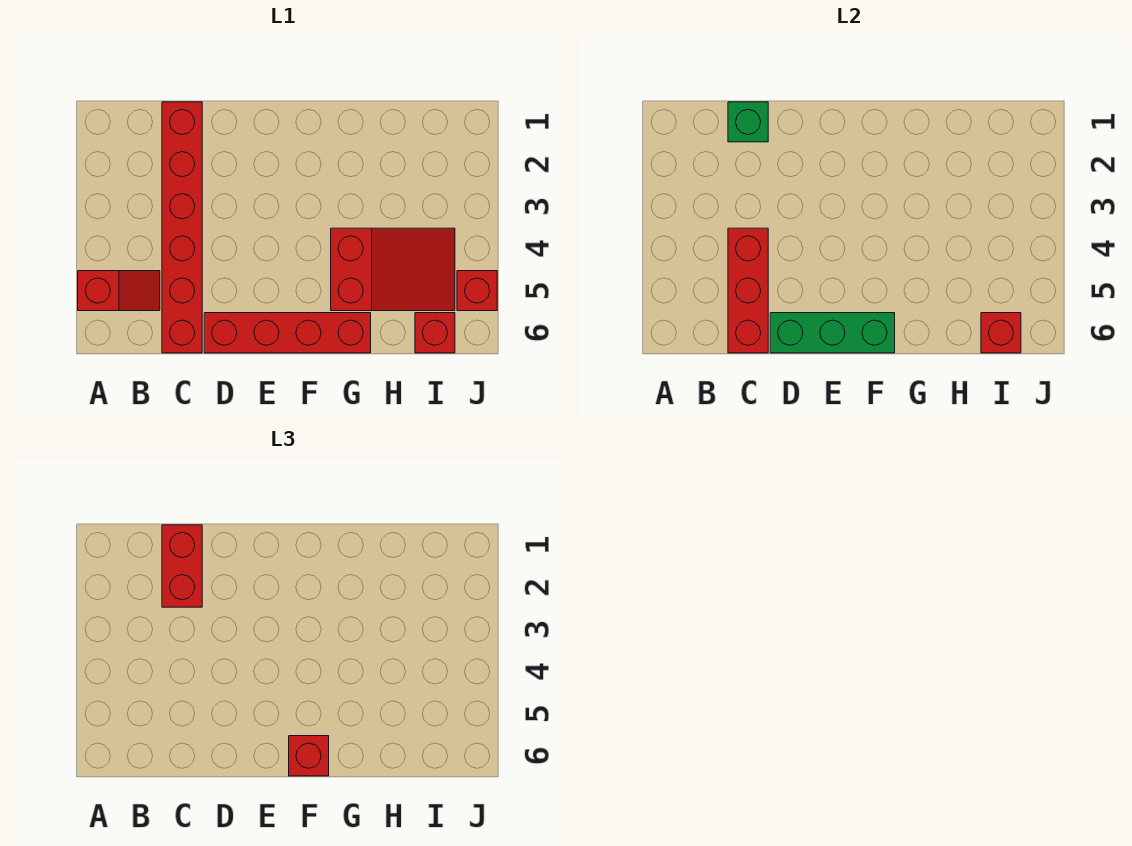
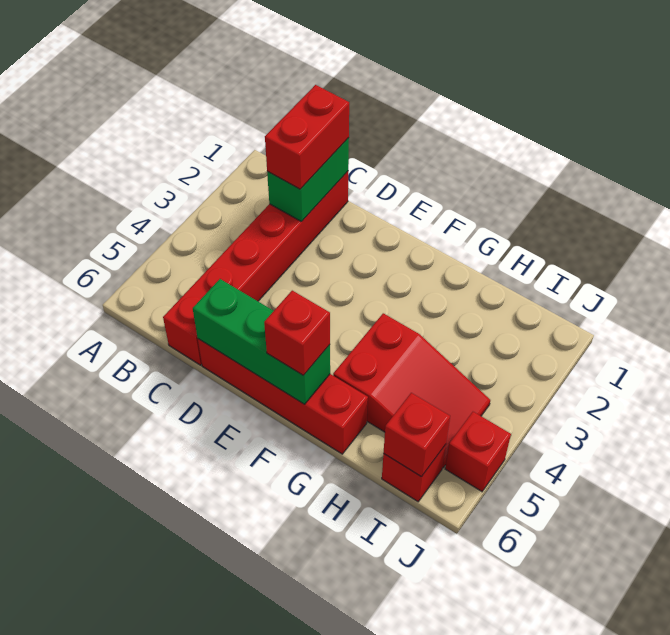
red slope A5:B5 level 1 top A -> none
green brick C1 level 2 -> green brick C1:C2 level 2
red brick C4:C6 level 2 -> none

